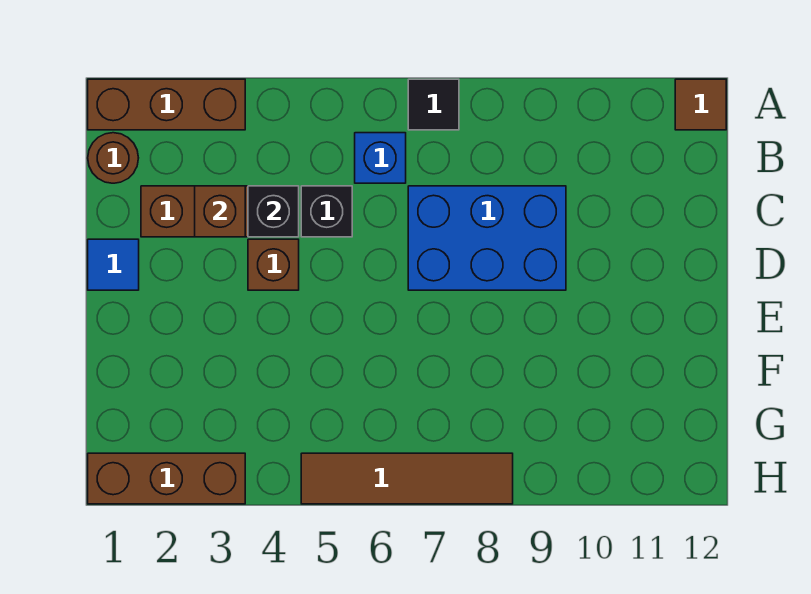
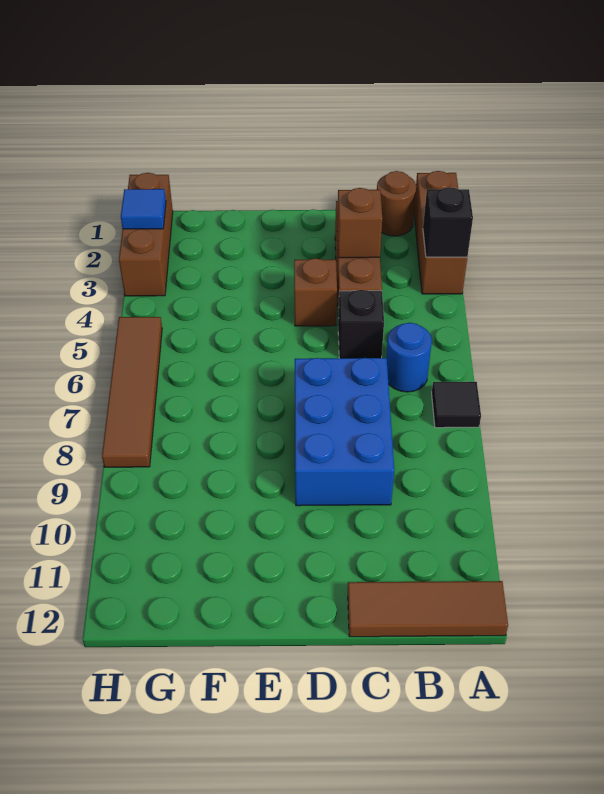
brown tile A12 level 1 -> brown tile A12:C12 level 1
blue brick B6 level 1 -> blue round brick B6 level 1
black brick C4 level 2 -> black brick A3 level 2
blue tile D1 level 1 -> blue tile H2 level 2

